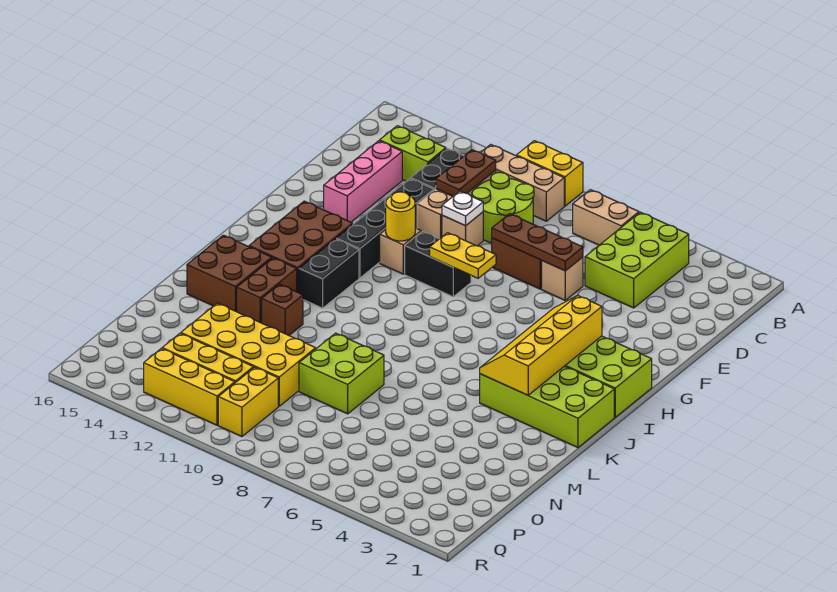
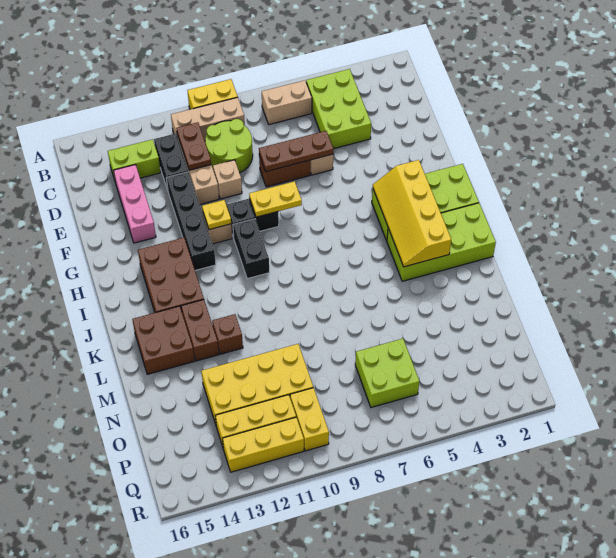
white plate E10 level 2 -> none
yellow round brick G11 level 2 -> yellow plate G11 level 2
black brick I12:J12 level 1 -> black brick H10:I10 level 1
lime brick M8:N9 level 1 -> lime brick O6:P7 level 1

